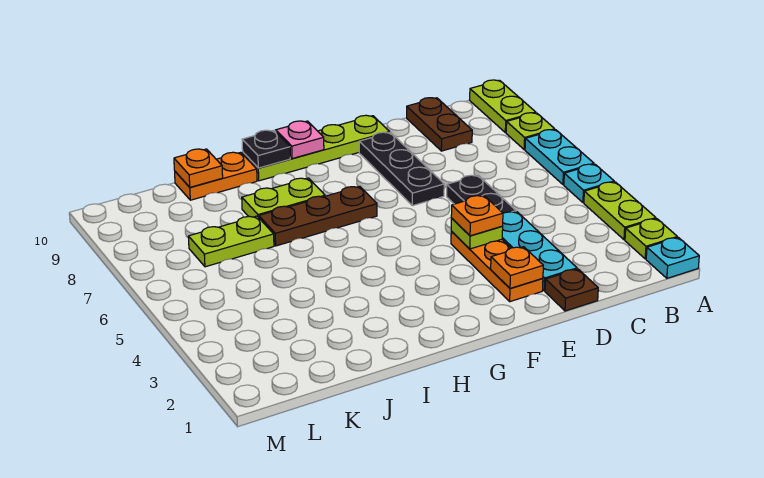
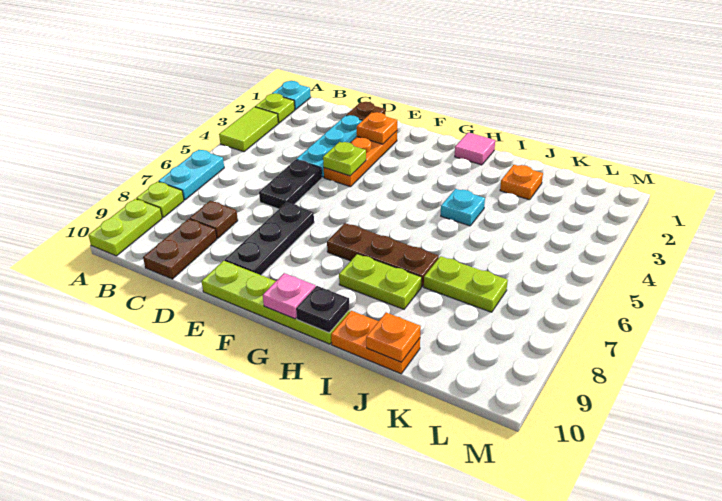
lime plate A3:A4 level 1 -> lime tile A3:A4 level 1
cyan plate A5 level 1 -> cyan plate I4 level 1
none -> brown plate C8 level 1
orange plate E4 level 3 -> orange plate J2 level 1
none -> pink tile H1 level 1

